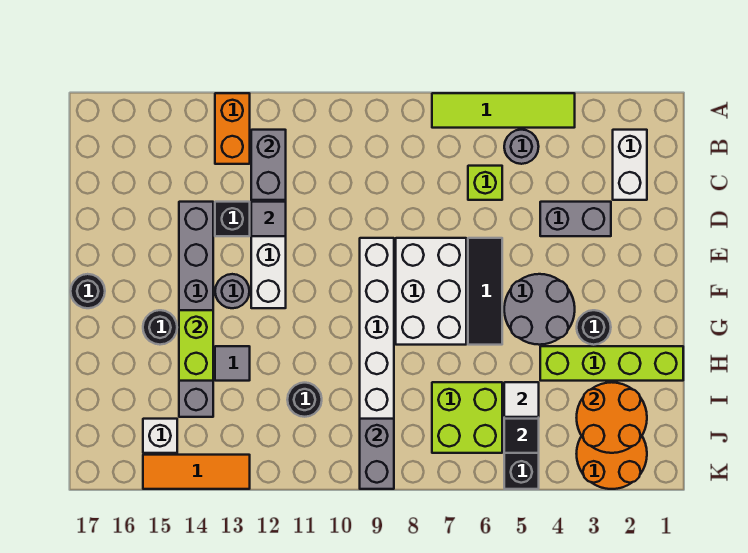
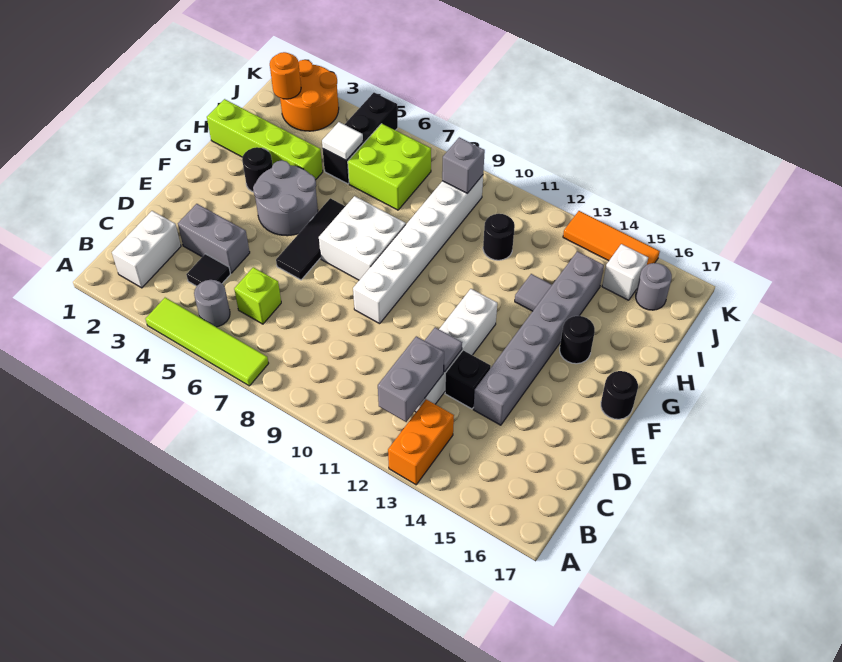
white brick E7:G8 level 1 -> white brick F7:G8 level 1
grey round brick F13 level 1 -> grey round brick J16 level 1
lime brick G14:H14 level 2 -> none
orange round brick I2:J3 level 2 -> orange round brick J2 level 2
black tile J5 level 2 -> black tile C4 level 1
grey brick J9:K9 level 2 -> grey brick J9 level 2

